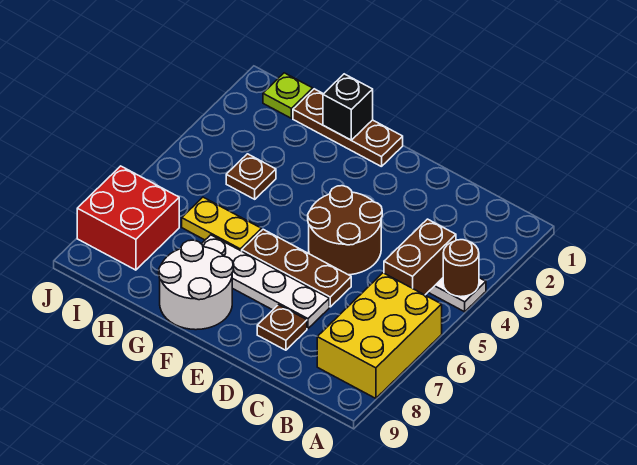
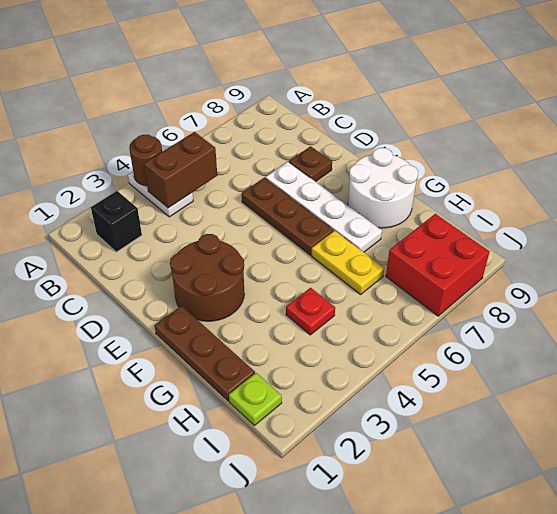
yellow brick A6:B8 level 1 -> none
brown round brick D4:E5 level 1 -> brown round brick E2:F3 level 1
black brick G1 level 2 -> black brick B2 level 1
brown plate H4 level 1 -> red plate H4 level 1

